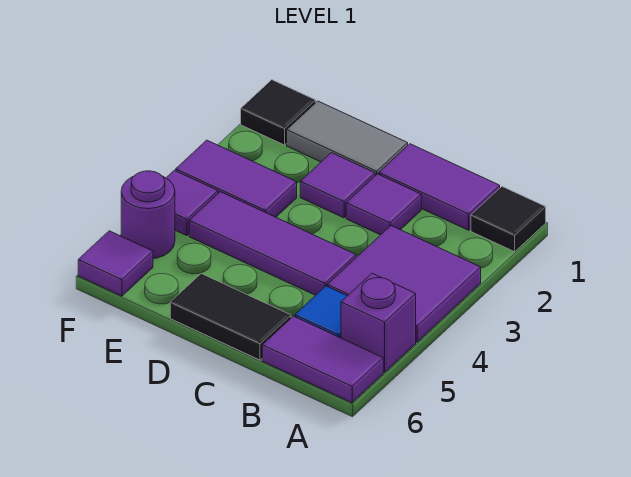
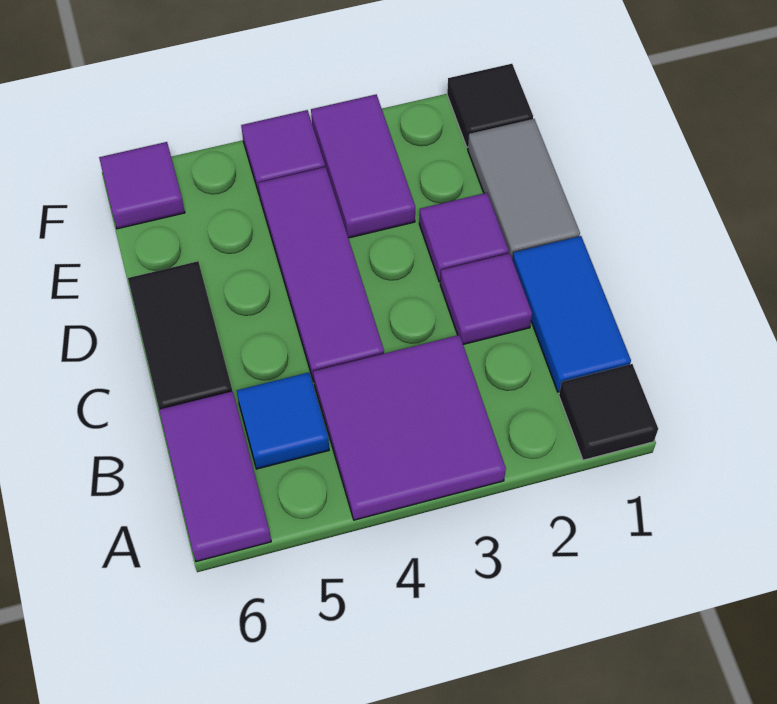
purple brick A5 level 1 -> none
purple tile B1:C1 level 1 -> blue tile B1:C1 level 1
purple round brick F5 level 1 -> none

